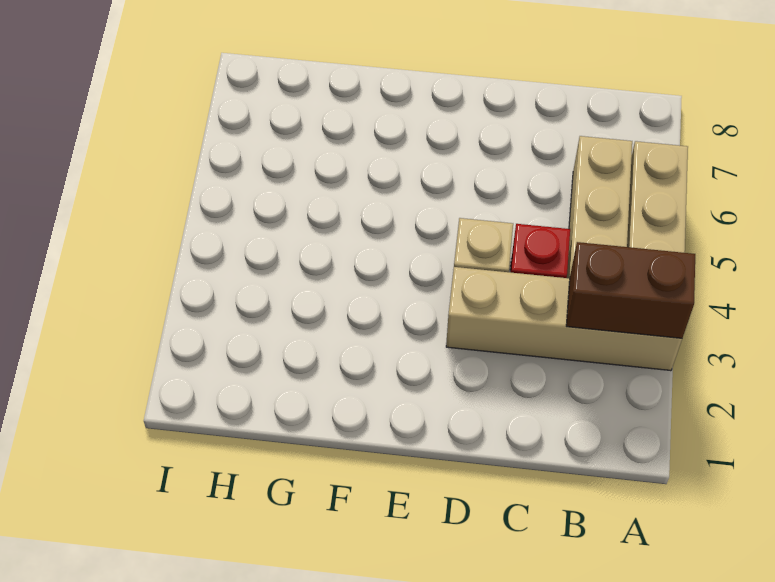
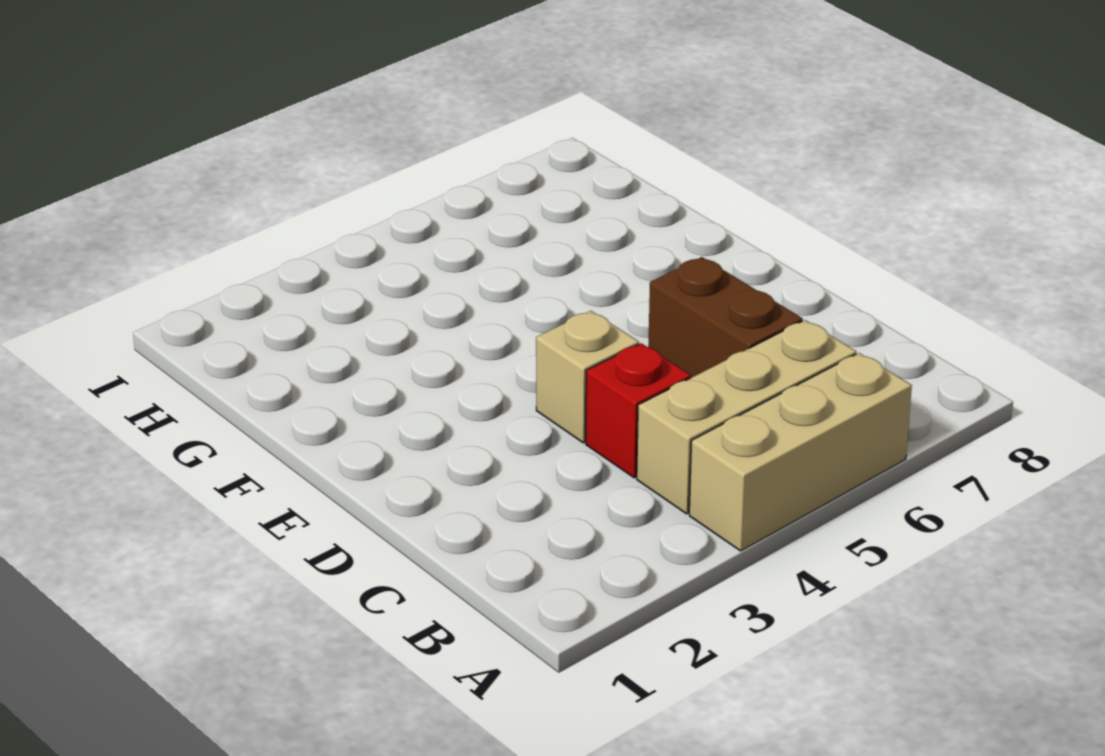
tan brick A3:D3 level 1 -> none
brown brick A3:B3 level 2 -> brown brick C6:D6 level 1

